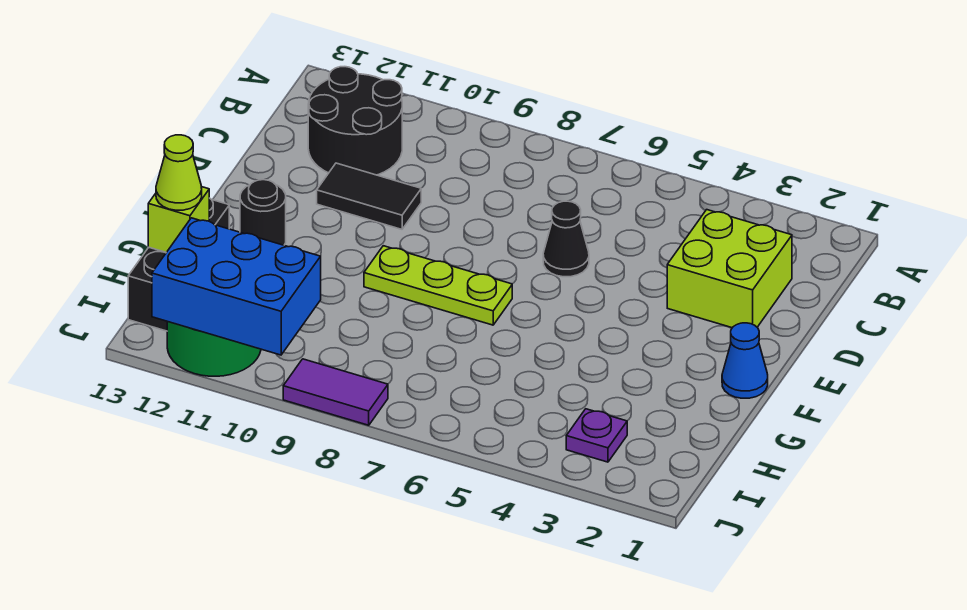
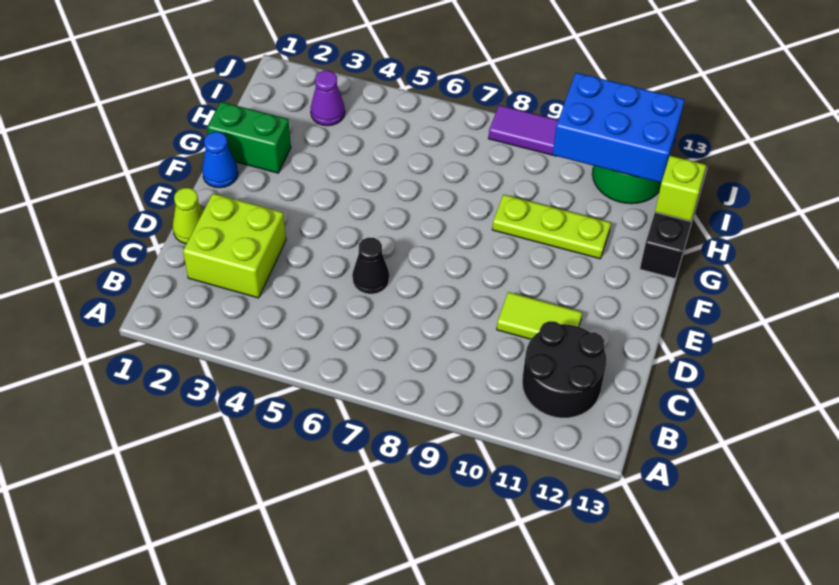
black tile D10:D11 level 1 -> lime tile D10:D11 level 1
lime plate F7:F9 level 1 -> lime plate G9:G11 level 1
black round brick F12 level 1 -> none
none -> green brick G1:G2 level 1
lime cone H13 level 3 -> lime cone D1 level 1
purple plate I3 level 1 -> purple cone I3 level 1

